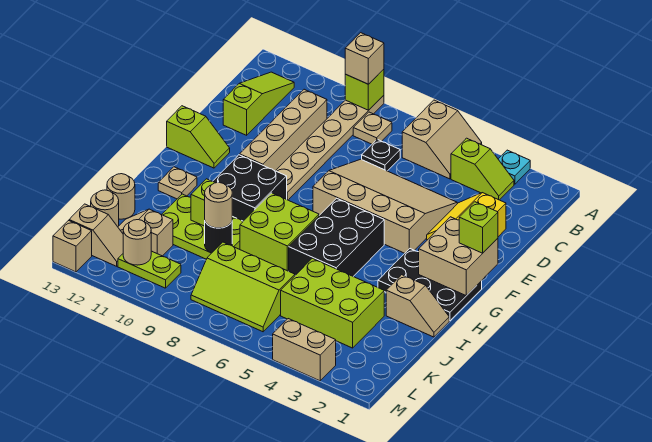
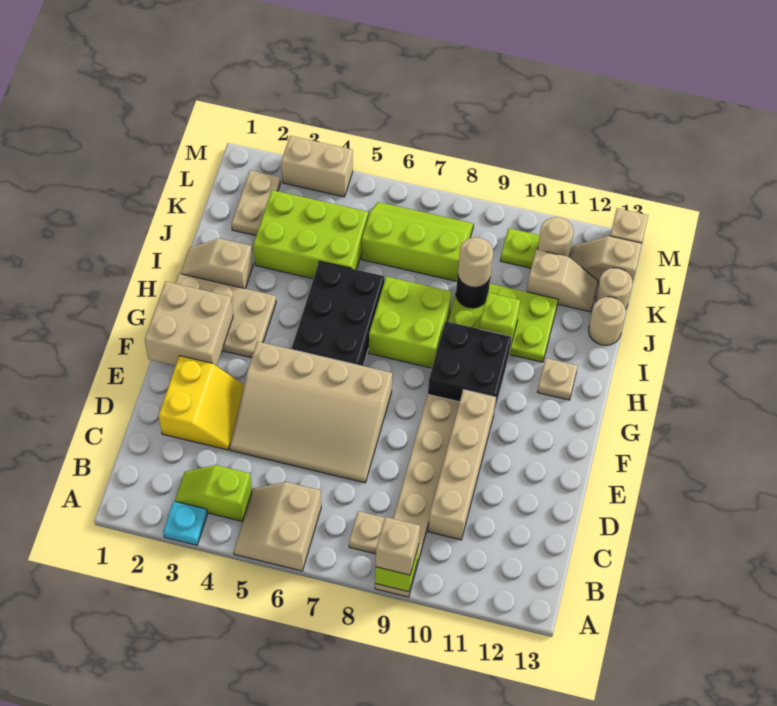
lime slope B12:D12 level 1 top D -> none
black plate C7 level 1 -> none
lime brick F1 level 3 -> none
lime slope F12:F13 level 1 top 13 -> none
black plate G1:H3 level 1 -> tan plate G1:H3 level 1
none -> tan plate K2:L2 level 1

